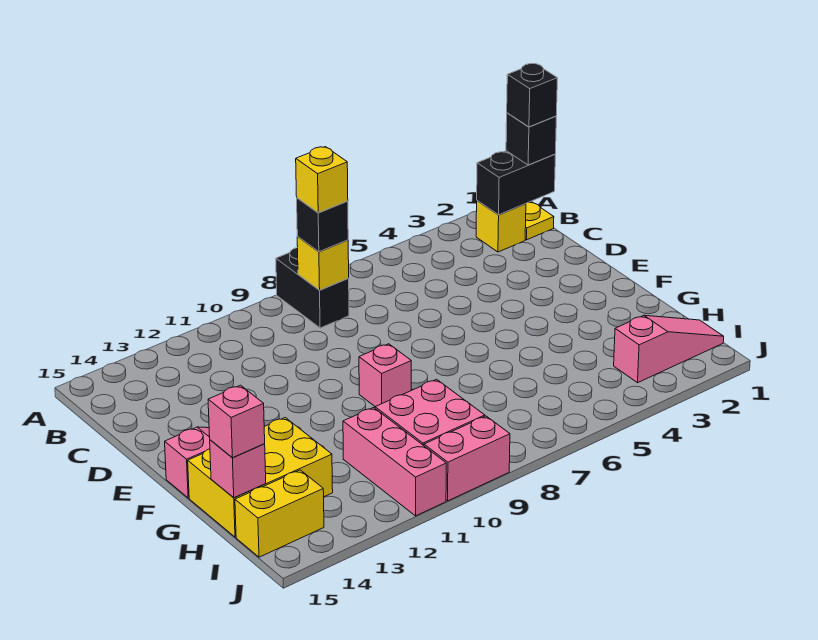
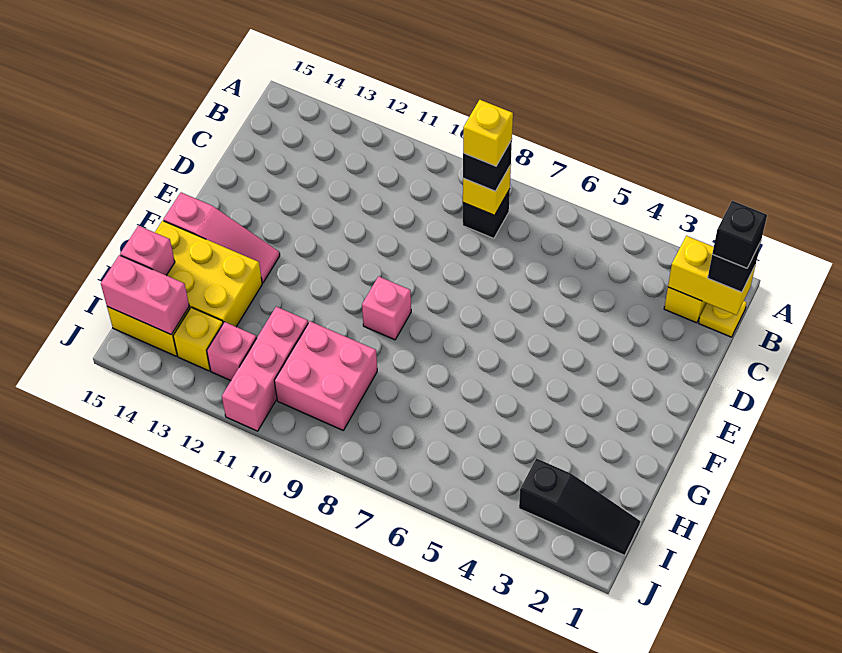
black brick A8:B8 level 1 -> black brick B8 level 1
black brick B1:B2 level 2 -> yellow brick B1:B2 level 2
pink brick H15 level 3 -> pink brick I12 level 1
pink slope I1:I3 level 1 top 3 -> black slope I1:I3 level 1 top 3
none -> yellow brick I13 level 1
pink brick J9:J10 level 1 -> pink brick I14:I15 level 2

